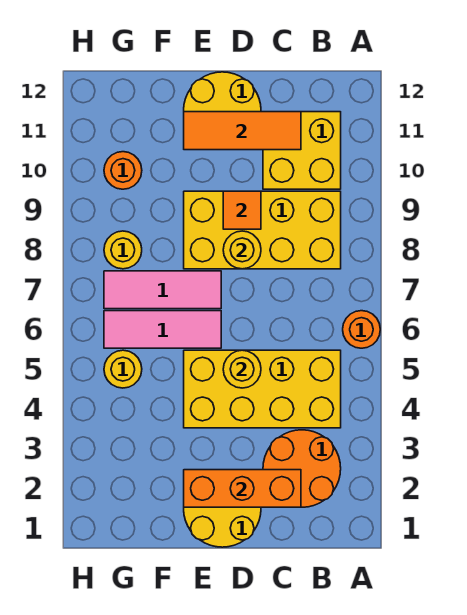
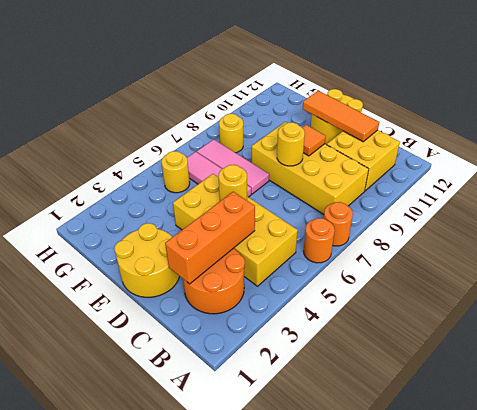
orange brick C2:E2 level 2 -> orange brick C2:C4 level 2
orange round brick G10 level 1 -> orange round brick A7 level 1

